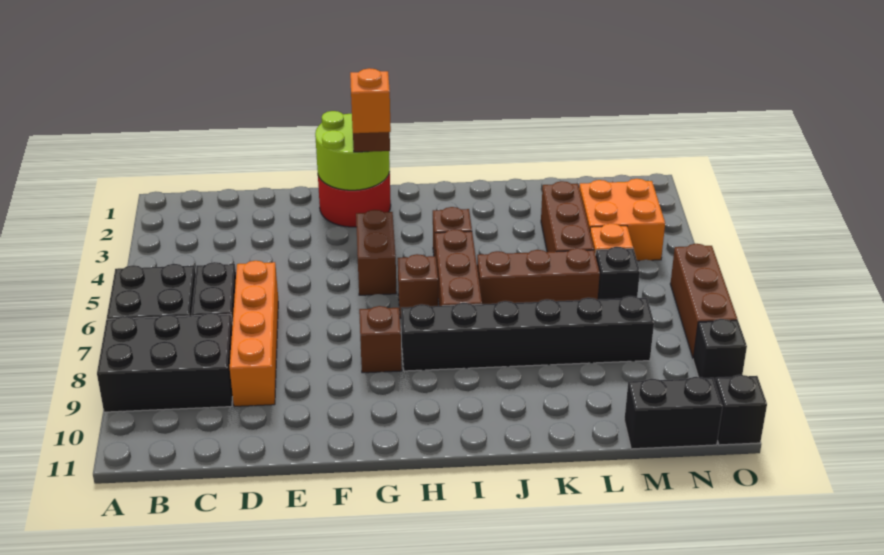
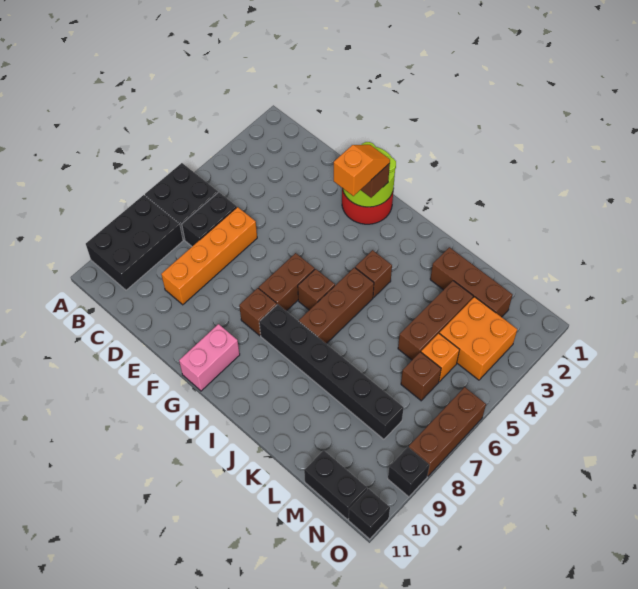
black brick A8:C9 level 1 -> black brick A8:B10 level 1
brown brick G4:G5 level 1 -> brown brick G6:G7 level 1
none -> pink brick G10:G11 level 1
brown brick J6:L6 level 1 -> brown brick K2:M2 level 1
black brick M6 level 1 -> brown brick M6 level 1

